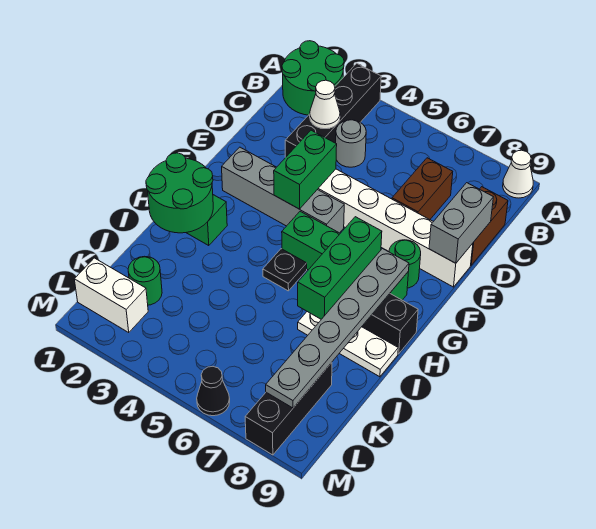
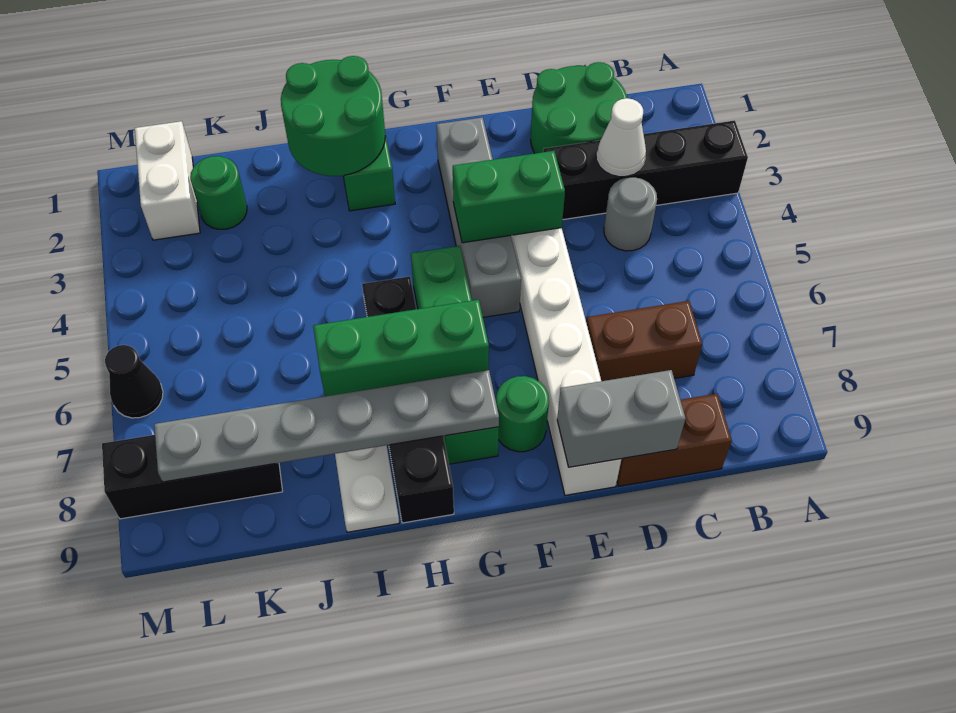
green round brick A1:B2 level 1 -> green round brick C1:D2 level 1
white cone A9 level 1 -> none

